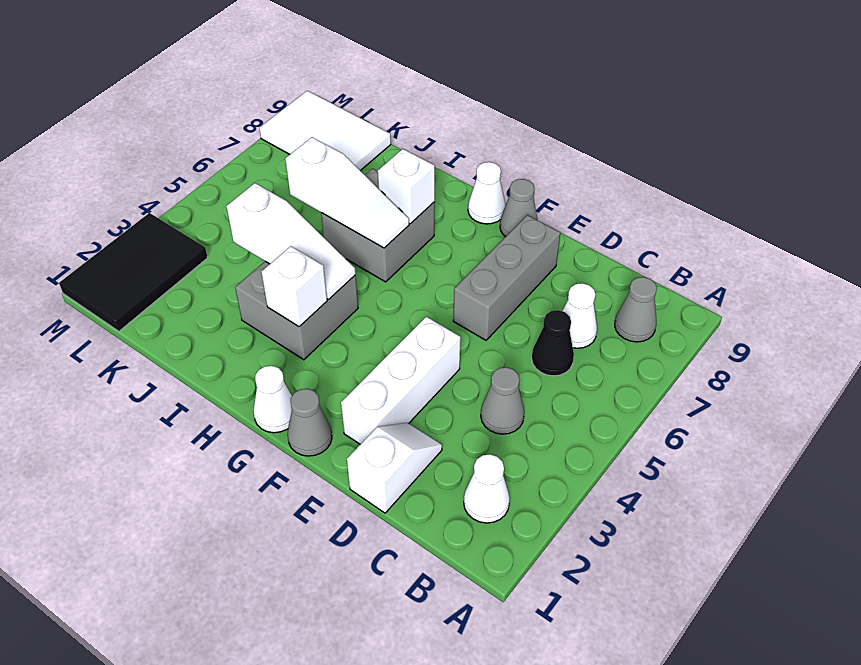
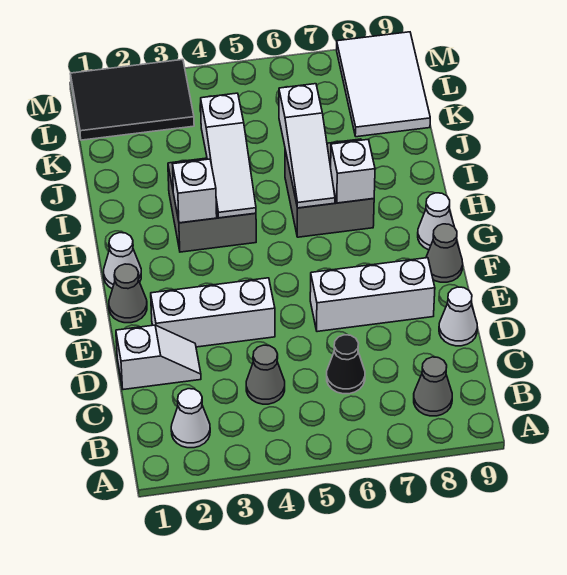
white cone C7 level 1 -> white cone D9 level 1
grey brick E6:E8 level 1 -> white brick E6:E8 level 1

